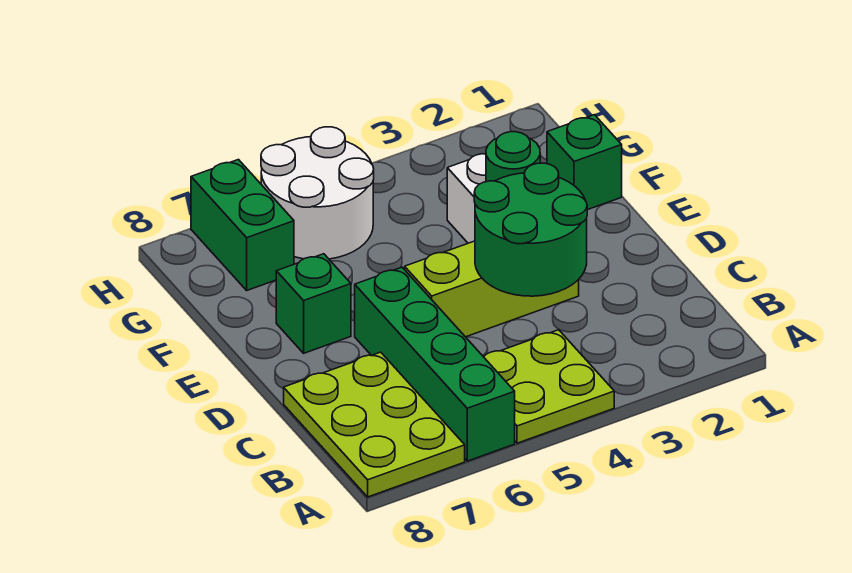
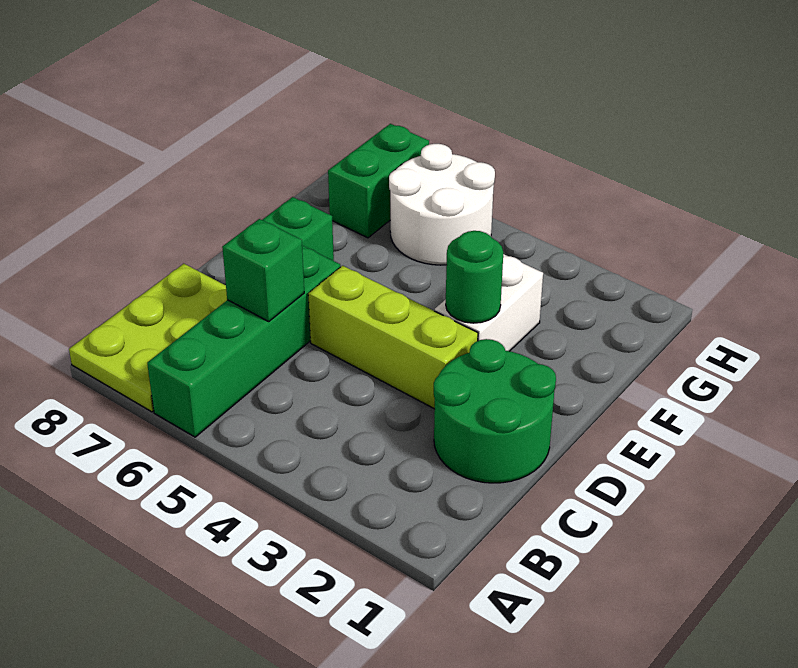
lime plate A4:B5 level 1 -> none
green round brick C3:D4 level 2 -> green round brick C1:D2 level 1
green brick F1 level 1 -> green brick C6 level 2

